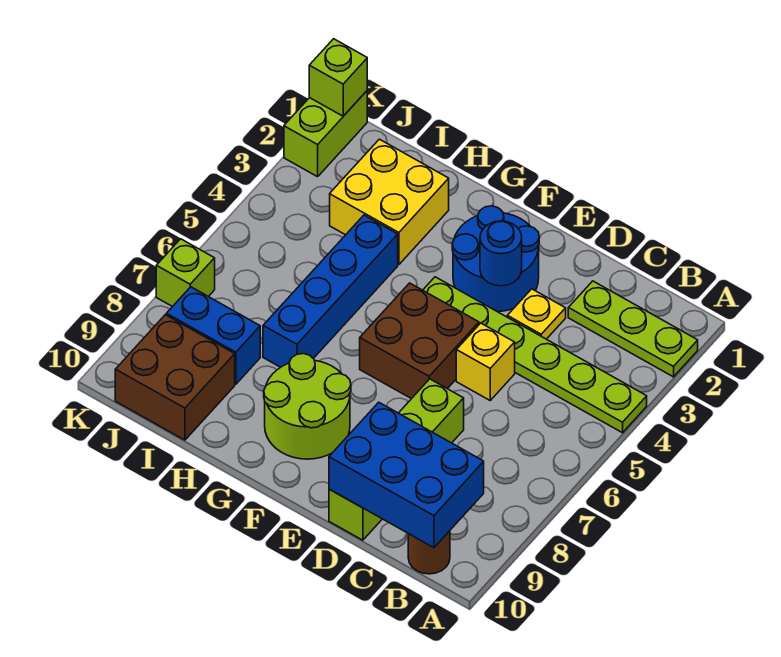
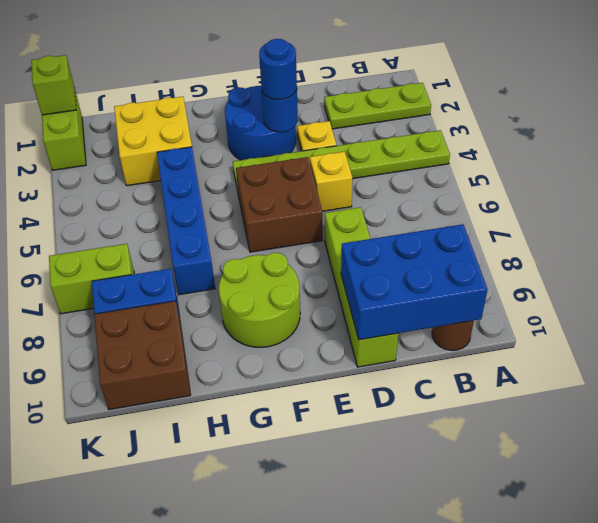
none -> blue round brick E3 level 3
lime brick K7 level 1 -> lime brick J7:K7 level 1

